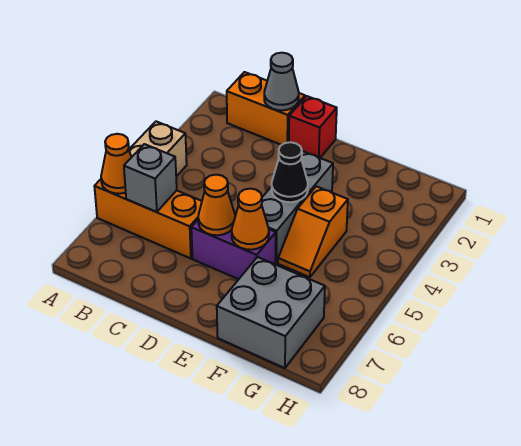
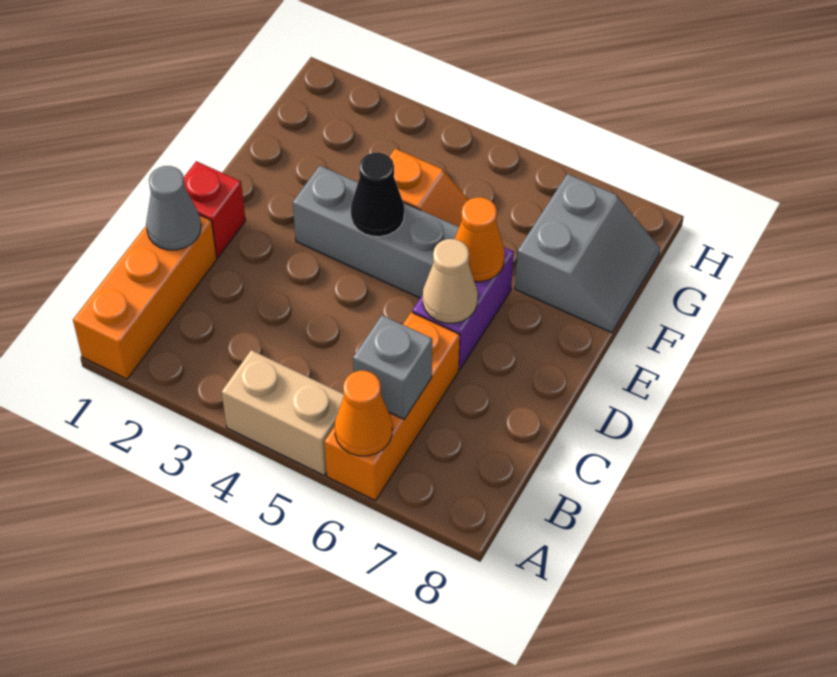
orange brick B1:C1 level 1 -> orange brick A1:C1 level 1
orange cone D6 level 2 -> tan cone D6 level 2
grey brick F7:G8 level 1 -> grey slope F7:G8 level 1 top 7

